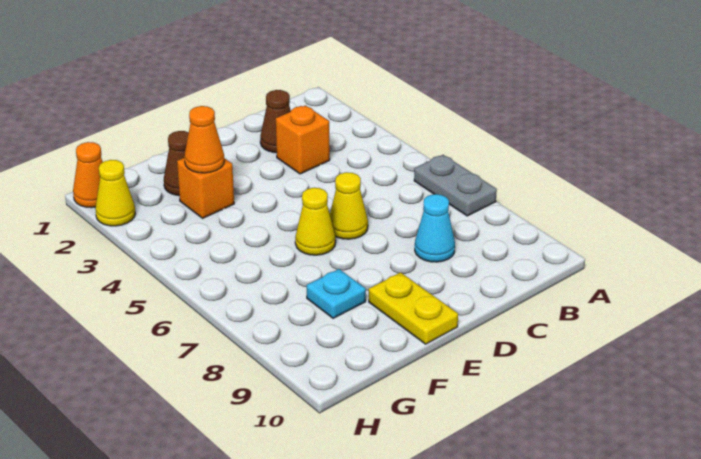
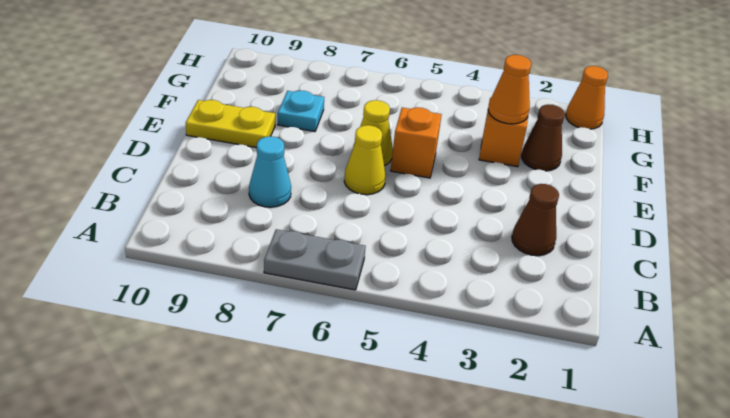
orange brick C3 level 1 -> orange brick E5 level 1
yellow cone H2 level 1 -> none

